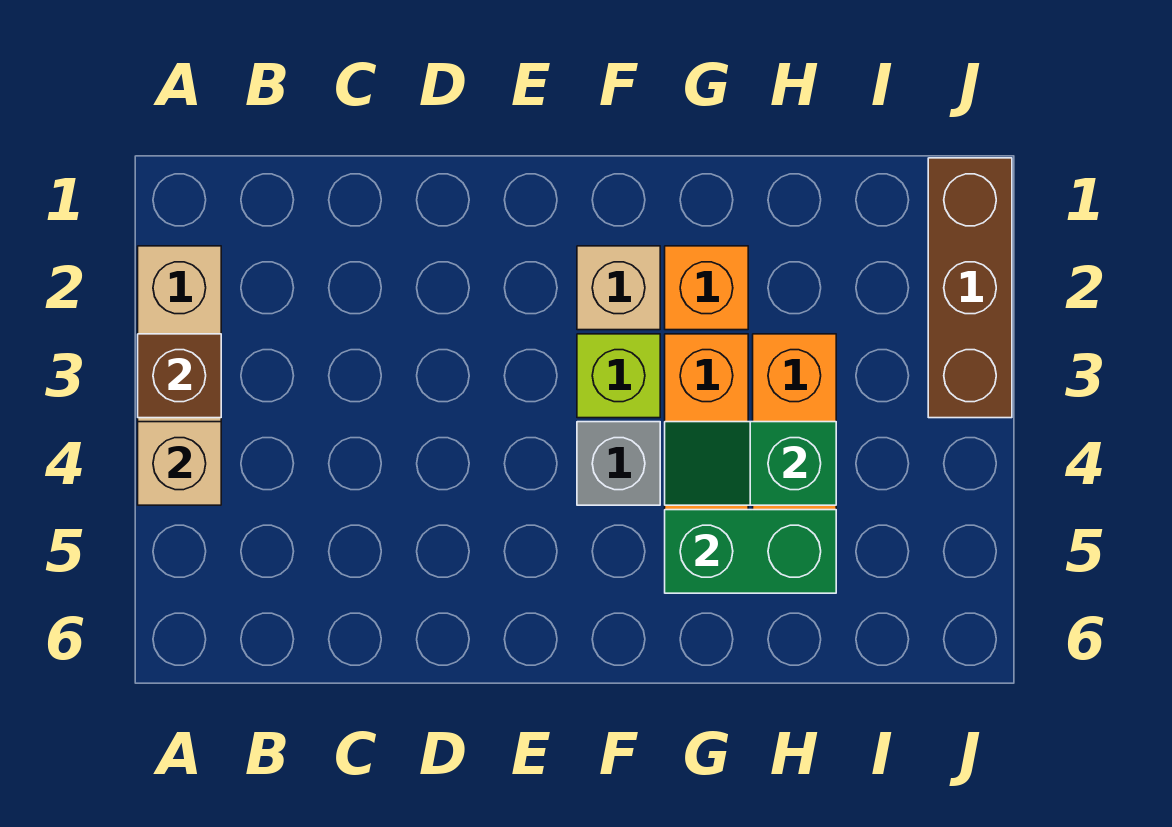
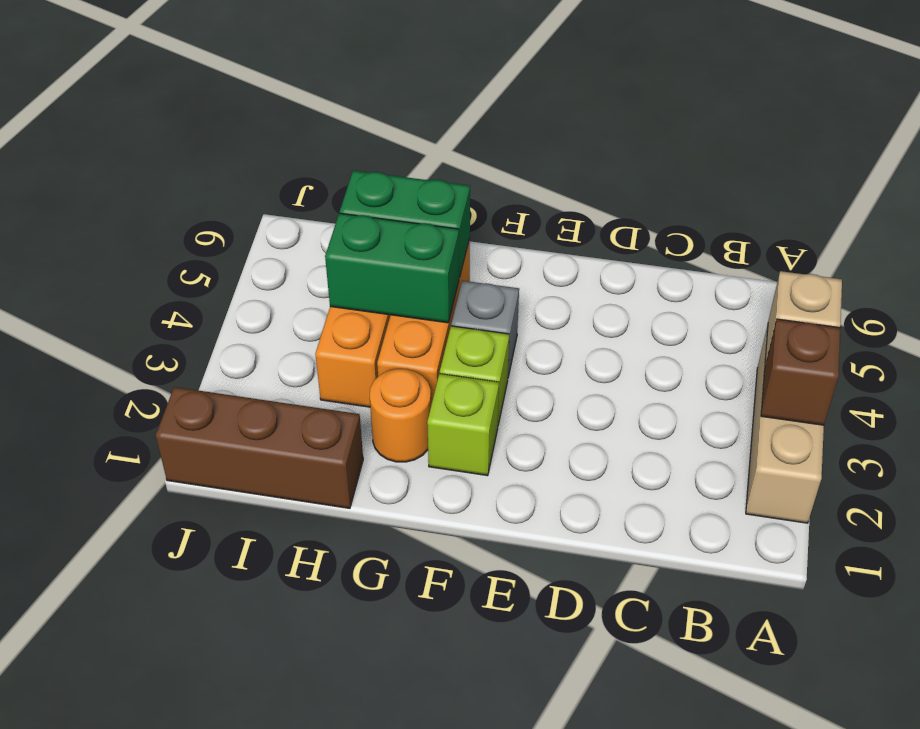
tan brick F2 level 1 -> lime brick F2 level 1
orange brick G2 level 1 -> orange round brick G2 level 1
green slope G4:H4 level 2 top H -> green brick G4:H4 level 2
brown brick J1:J3 level 1 -> brown brick H1:J1 level 1

